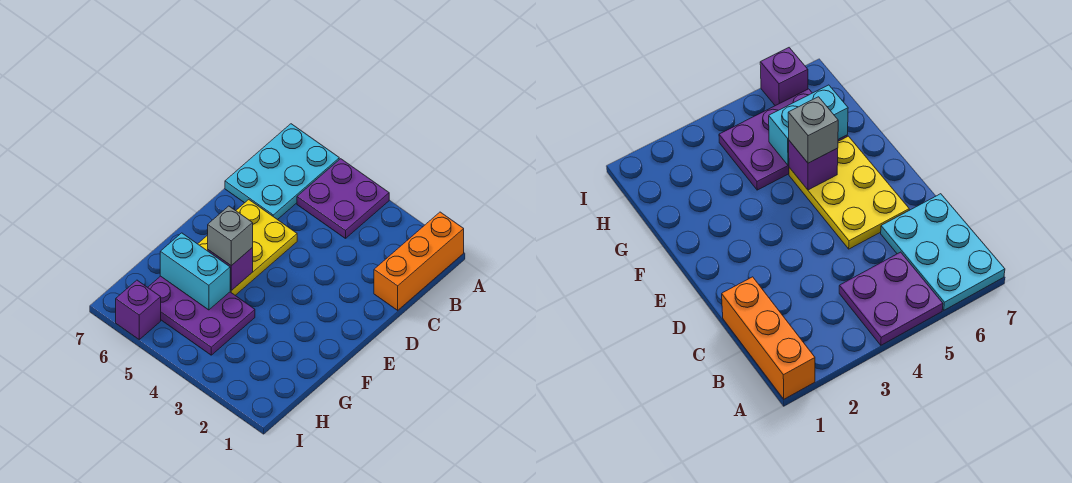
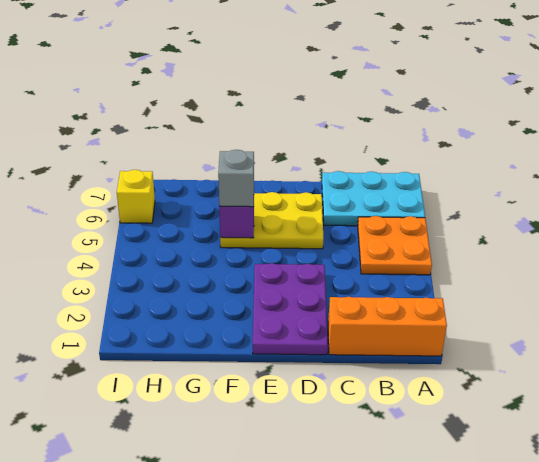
purple plate A4:B5 level 1 -> orange plate A4:B5 level 1
purple plate G4:H6 level 1 -> purple plate D1:E3 level 1
cyan brick G5:G6 level 2 -> none
purple brick I6 level 1 -> yellow brick I6 level 1

